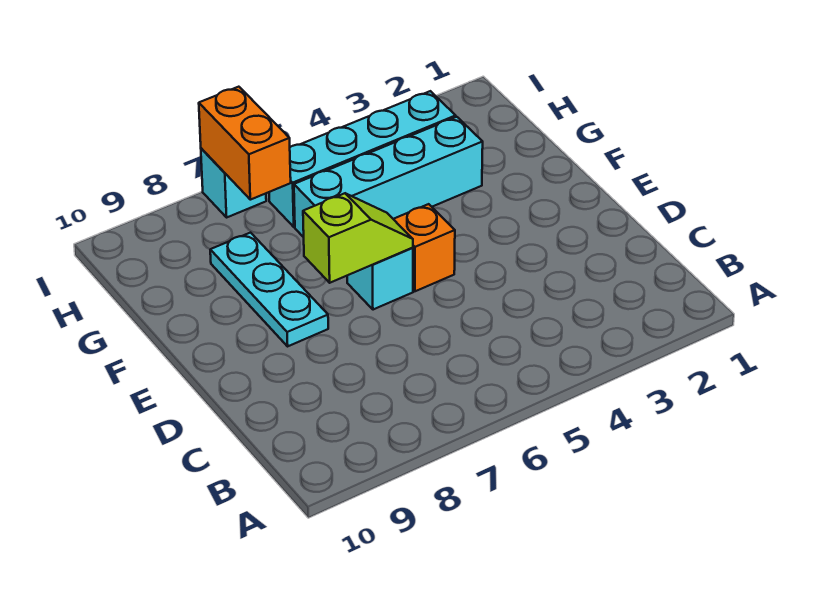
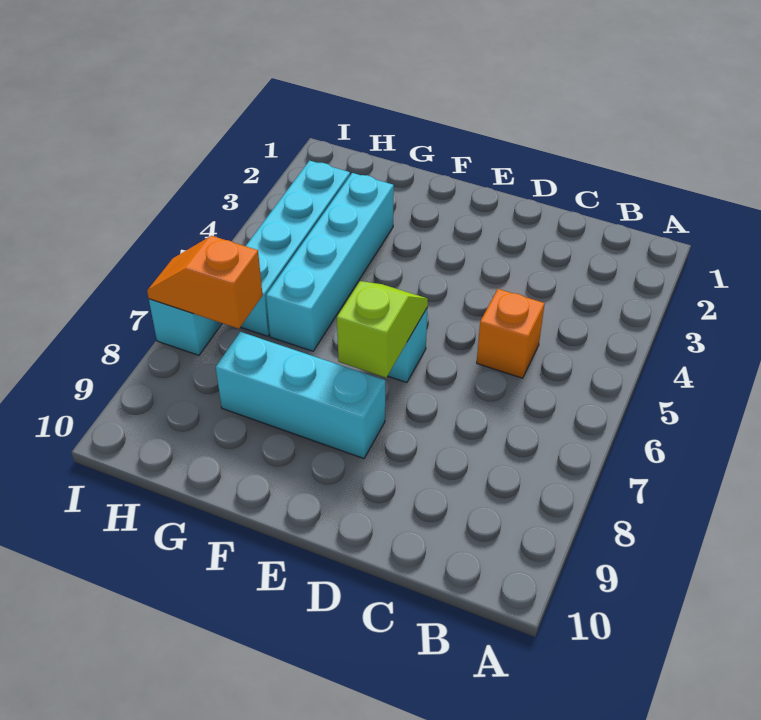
orange brick E5 level 1 -> orange brick C5 level 1
cyan plate E8:G8 level 1 -> cyan brick E8:G8 level 1
orange brick H7:I7 level 2 -> orange slope H7:I7 level 2 top H

